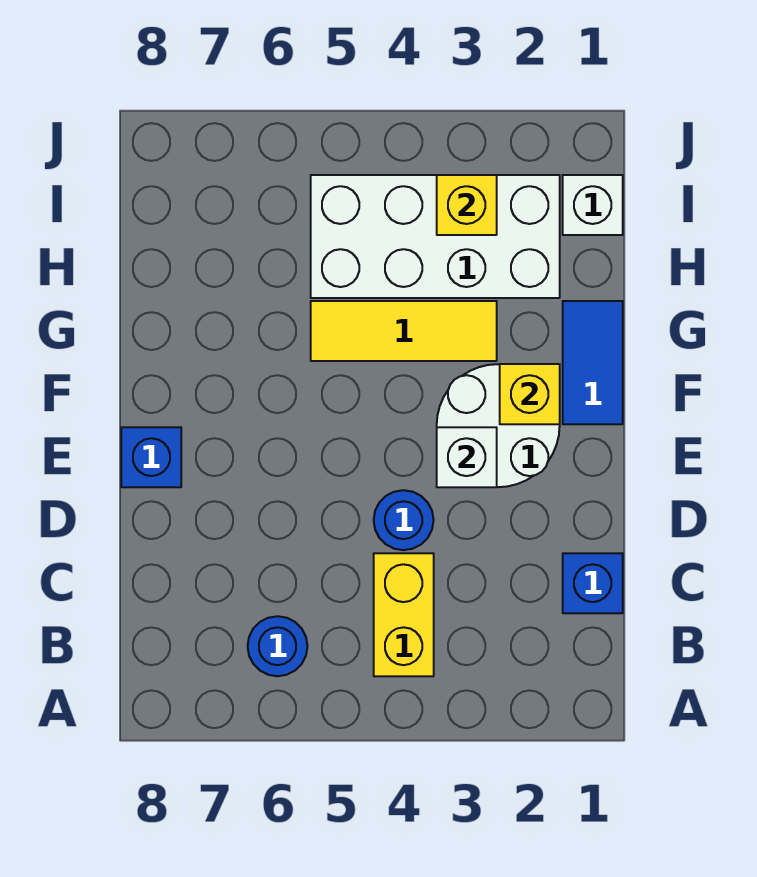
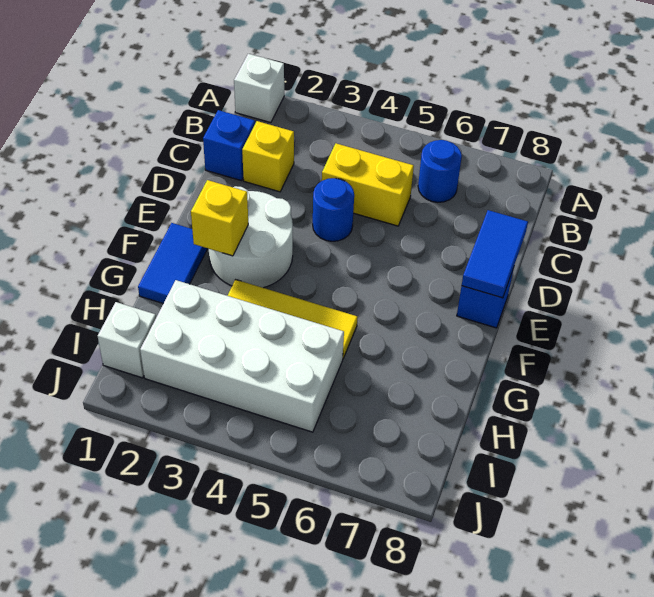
yellow brick B4:C4 level 1 -> yellow brick C4:C5 level 1
none -> blue tile D8:E8 level 2
white brick E3 level 2 -> white brick A1 level 1
yellow brick I3 level 2 -> yellow brick C2 level 1

